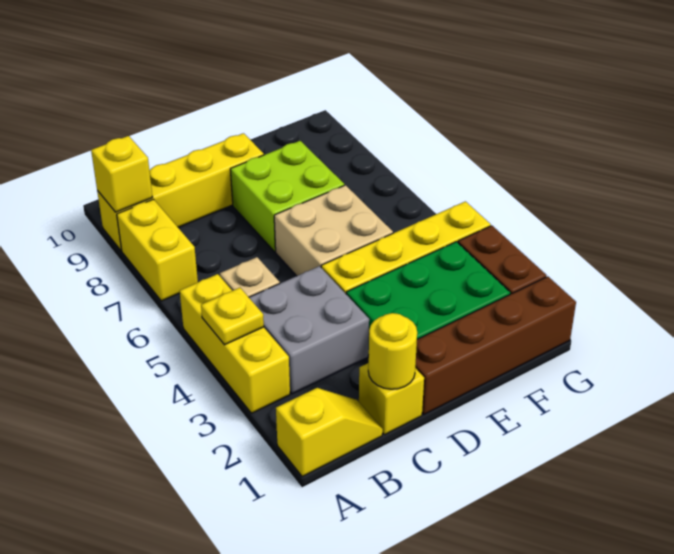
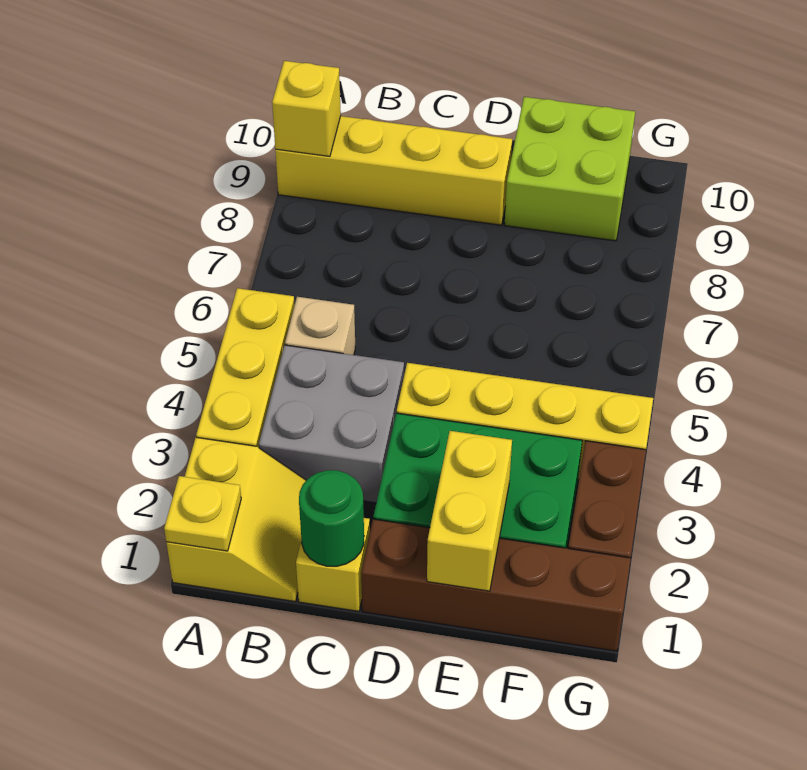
yellow slope A1:B1 level 1 top A -> yellow slope A1:B2 level 1 top A
yellow plate A4 level 2 -> yellow plate A1 level 2
yellow brick A7:A8 level 1 -> yellow brick E1:E2 level 2
yellow round brick C1 level 2 -> green round brick C1 level 2
tan brick D5:E6 level 1 -> none
lime brick D7:E8 level 1 -> lime brick E9:F10 level 1

